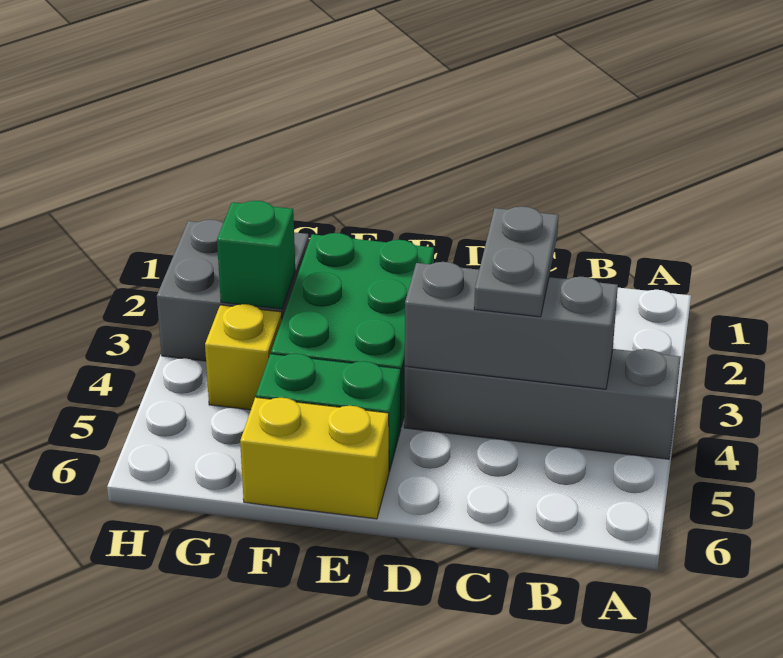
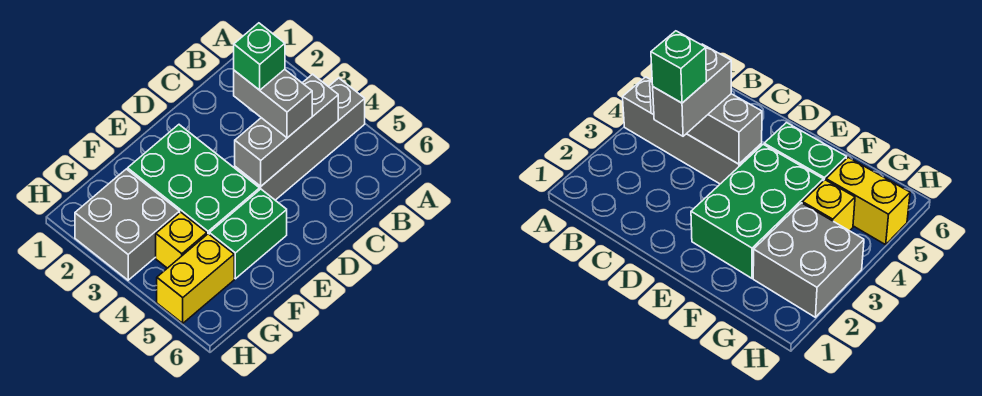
grey plate C3:C4 level 3 -> grey brick C3:C4 level 3
yellow brick E6:F6 level 1 -> yellow brick G5:H5 level 1
green brick G3 level 2 -> green brick C3 level 4

